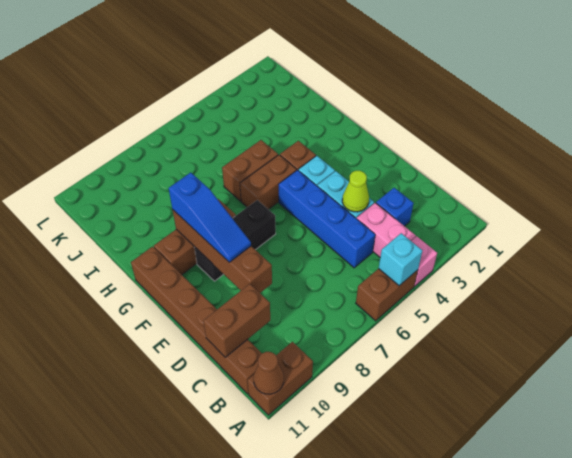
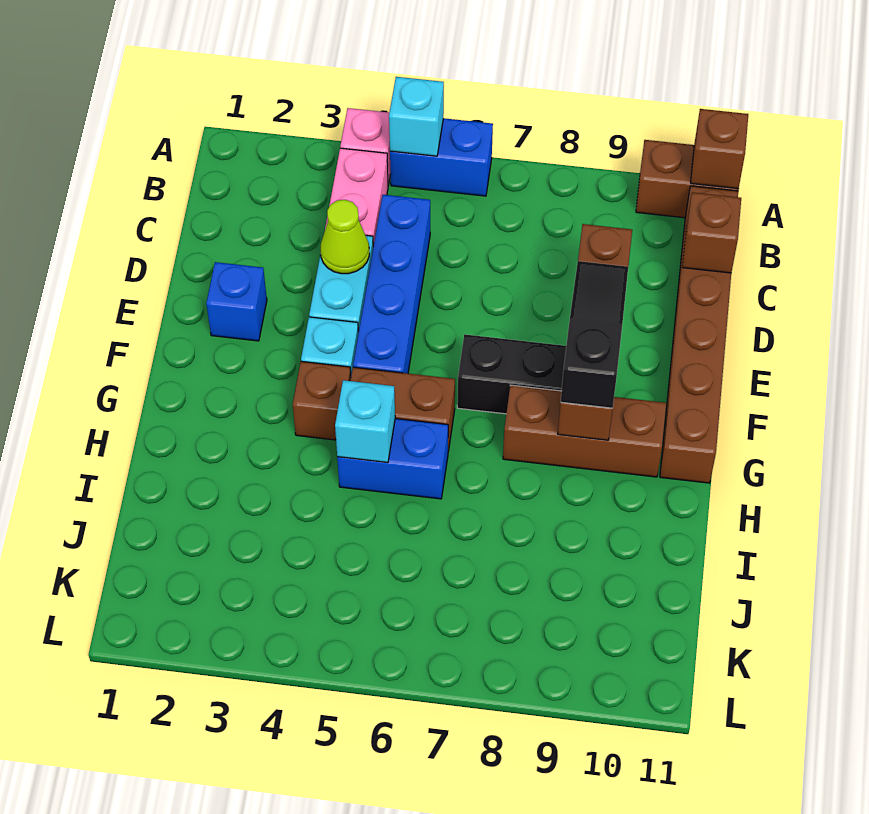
brown brick A5:A6 level 1 -> blue brick A5:A6 level 1
brown cone A11 level 2 -> brown brick A11 level 2
blue brick C3 level 1 -> blue brick E2 level 1
brown brick C10:C11 level 2 -> brown brick C11 level 2
blue slope E9:G9 level 3 top G -> black slope E9:G9 level 3 top G
brown brick H5:H6 level 1 -> blue brick H5:H6 level 1
none -> cyan brick H5 level 2

